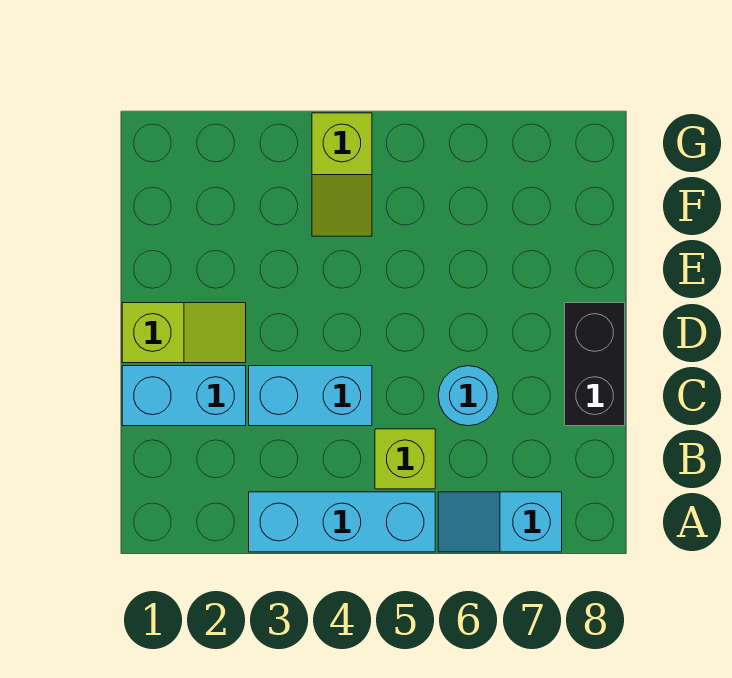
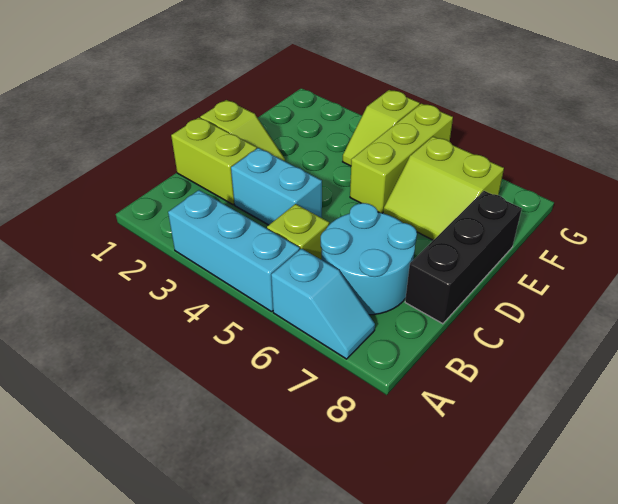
cyan slope A6:A7 level 1 top 7 -> cyan slope A6:A7 level 1 top 6
cyan brick C1:C2 level 1 -> lime brick C1:C2 level 1
cyan round brick C6 level 1 -> cyan round brick B6:C7 level 1
black brick C8:D8 level 1 -> black brick C8:E8 level 1
none -> lime brick E5:G5 level 1
none -> lime slope E6:F7 level 1 top F

